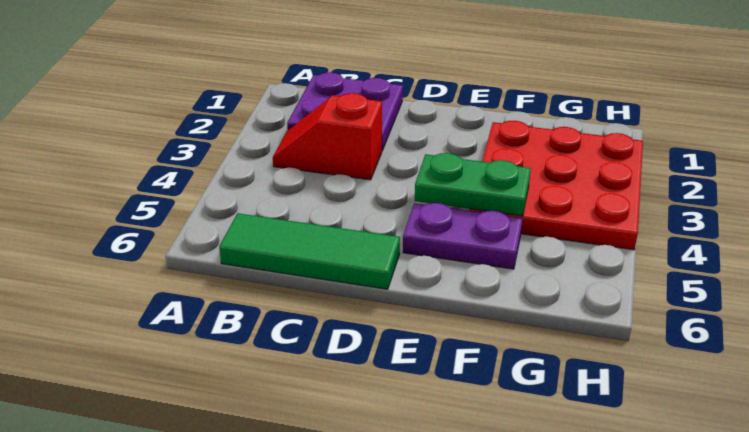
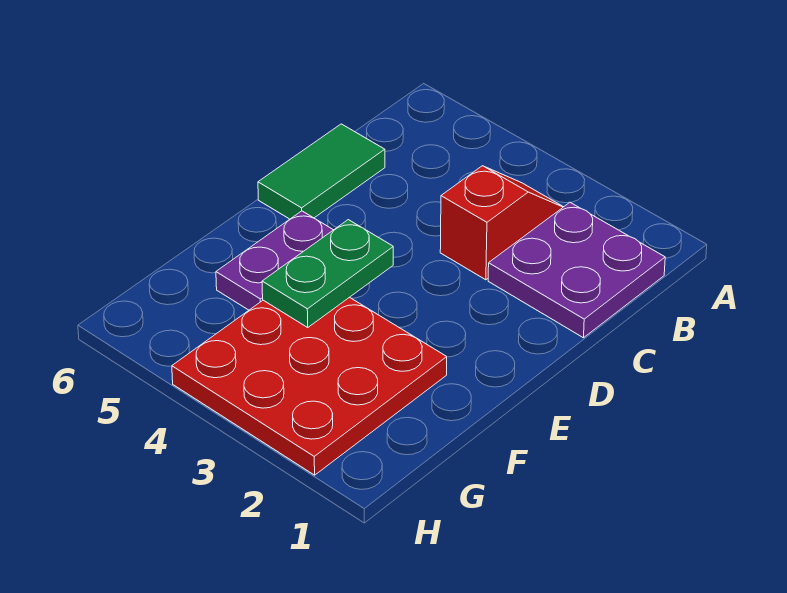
green tile B6:D6 level 1 -> green tile C6:D6 level 1

